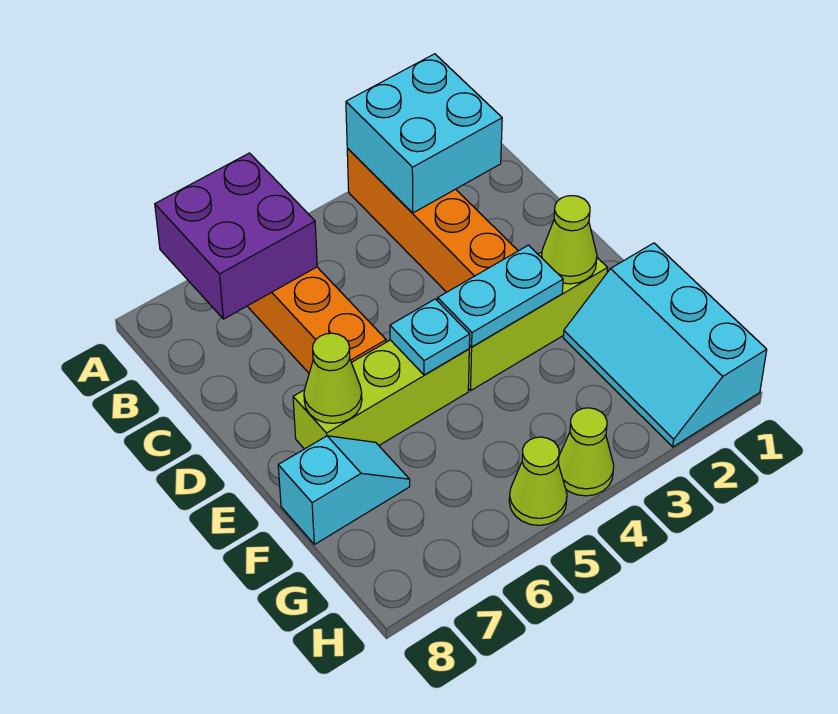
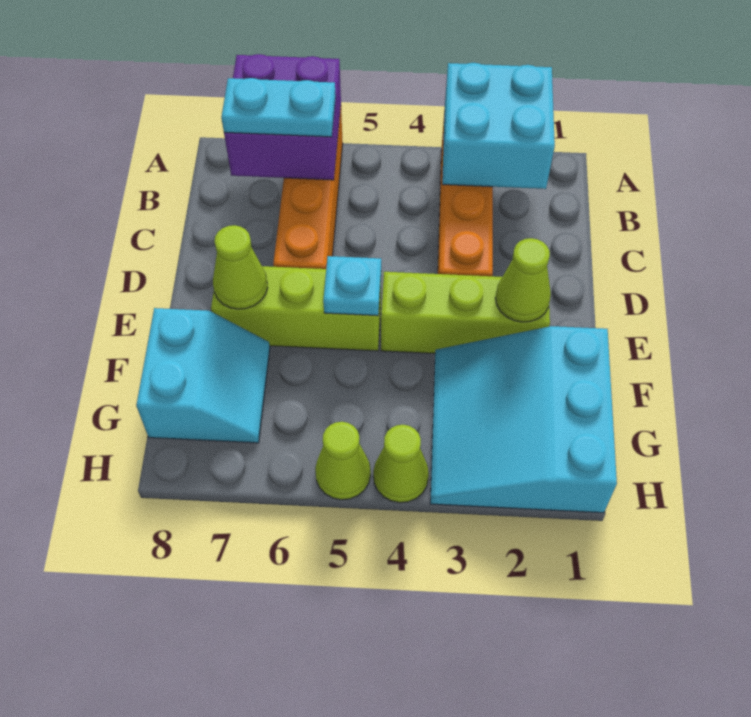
cyan plate E3:E4 level 2 -> cyan plate B6:B7 level 3
cyan slope F1:H2 level 1 top 1 -> cyan slope F1:H3 level 1 top 1
cyan slope F7:F8 level 1 top 8 -> cyan slope F7:G8 level 1 top 8

